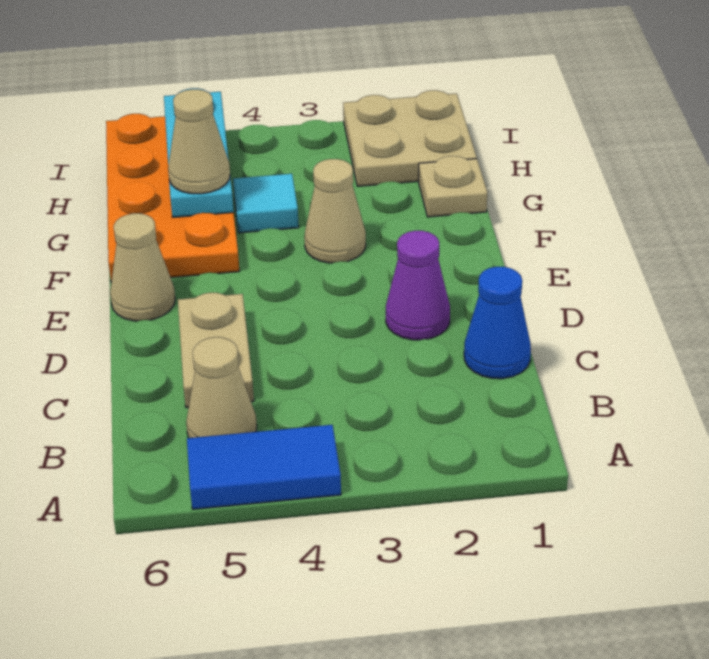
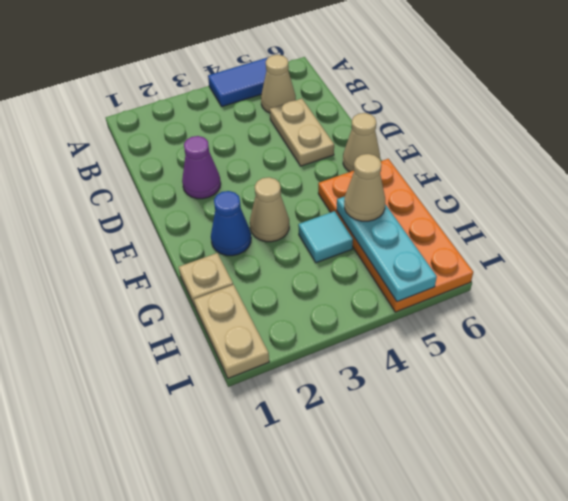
blue cone C1 level 1 -> blue cone F2 level 1
tan plate H1:I2 level 1 -> tan plate H1:I1 level 1

